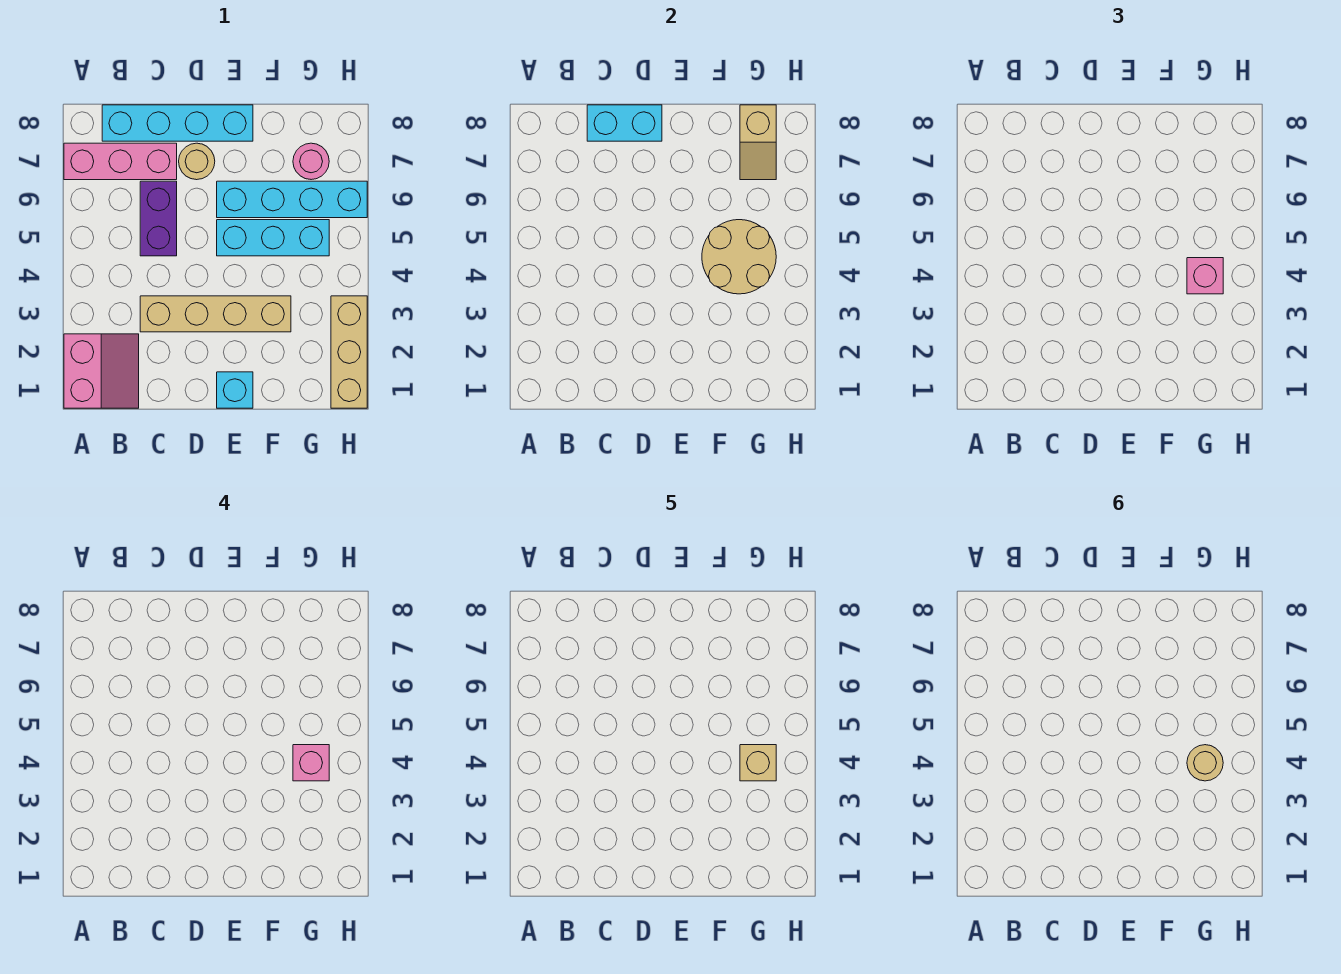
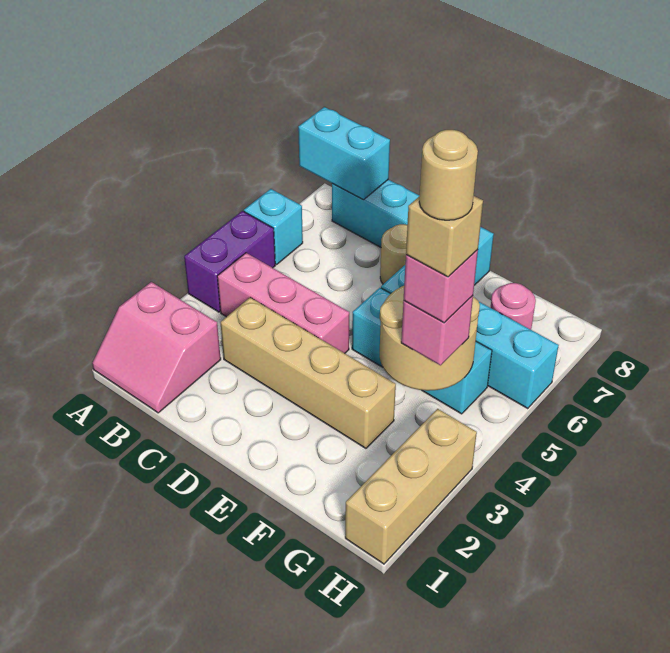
pink slope A1:B2 level 1 top A -> pink slope A1:B2 level 1 top 2
pink brick A7:C7 level 1 -> pink brick B4:D4 level 1
purple brick C5:C6 level 1 -> purple brick A4:A5 level 1
cyan brick C8:D8 level 2 -> cyan brick A8:B8 level 2
cyan brick E1 level 1 -> cyan brick A6 level 1
tan slope G7:G8 level 2 top 8 -> none

